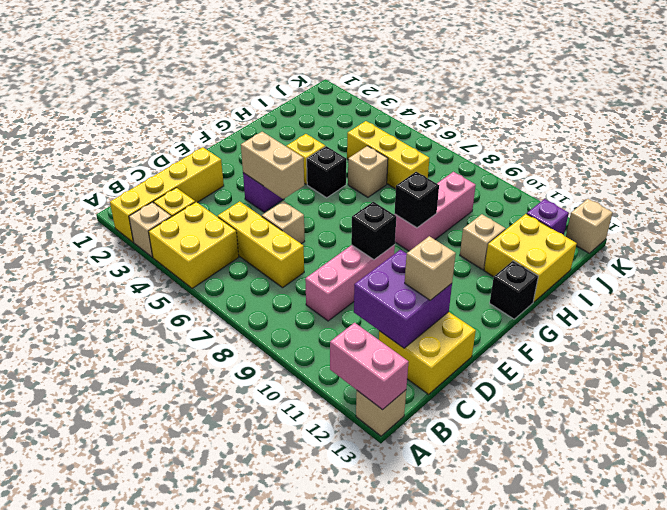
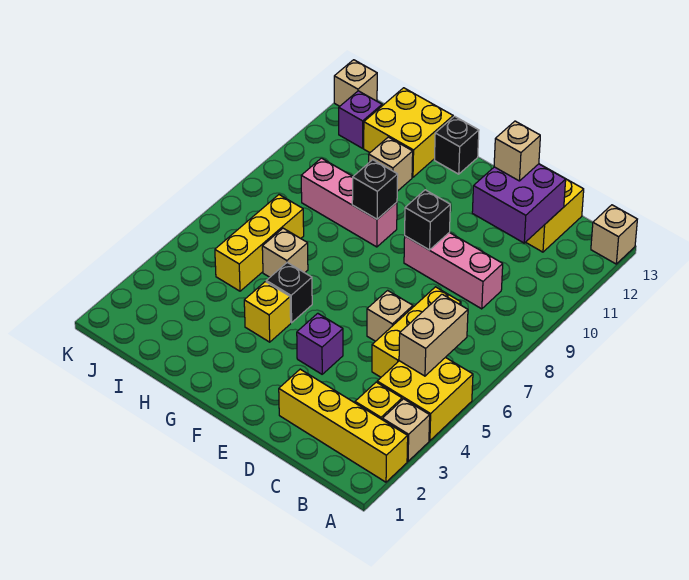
pink brick A12:A13 level 2 -> none
tan brick E4:E5 level 2 -> tan brick B5:B6 level 2

